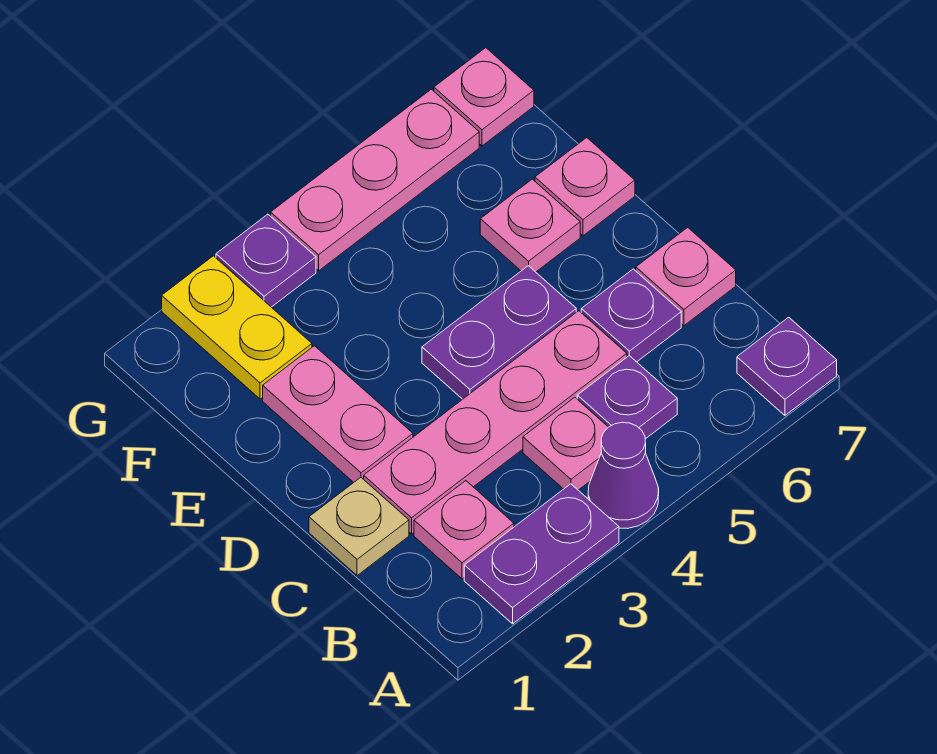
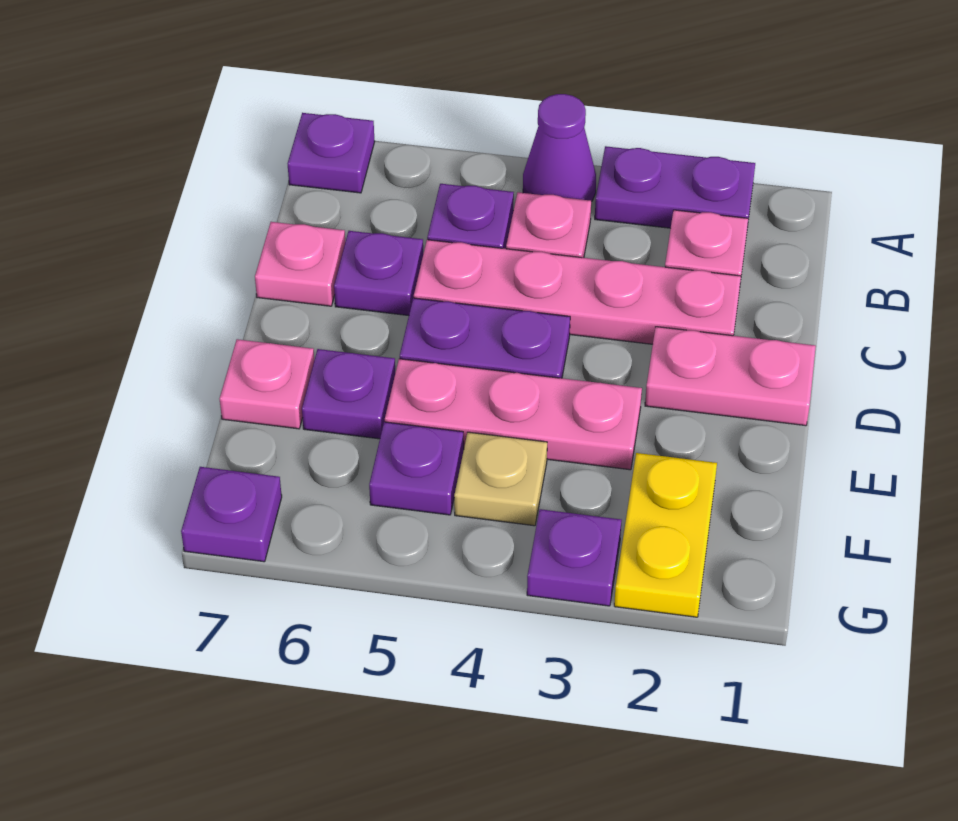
tan plate C1 level 1 -> tan plate F4 level 1
pink plate D2:E2 level 1 -> pink plate D1:D2 level 1
pink plate E6 level 1 -> purple plate E6 level 1
none -> purple plate F5 level 1
pink plate G4:G6 level 1 -> pink plate E3:E5 level 1
pink plate G7 level 1 -> purple plate G7 level 1

